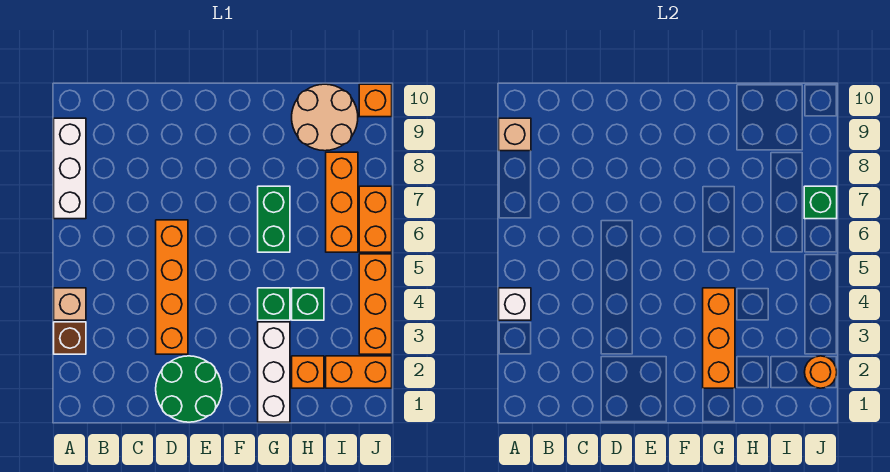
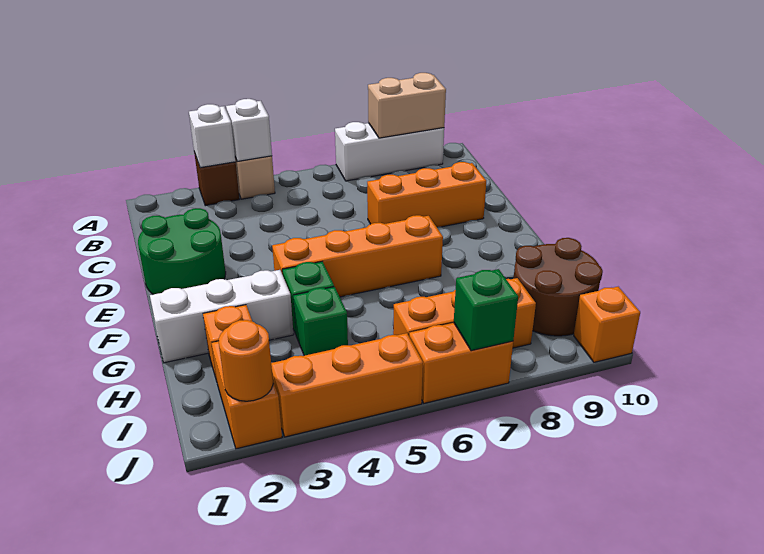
none -> white brick A3 level 2
tan brick A9 level 2 -> tan brick A8:A9 level 2
orange brick D3:D6 level 1 -> orange brick F4:F7 level 1
orange brick G2:G4 level 2 -> orange brick D7:D9 level 1
green brick G6:G7 level 1 -> none
tan round brick H9:I10 level 1 -> brown round brick H9:I10 level 1

